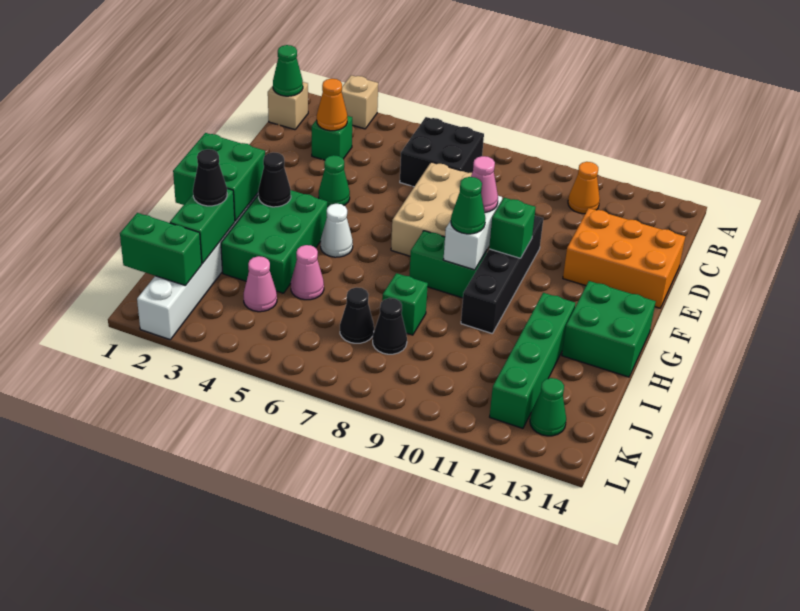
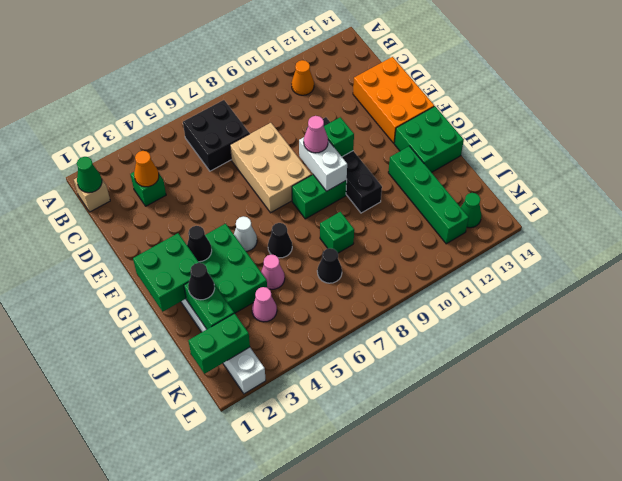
tan brick A3 level 1 -> none
orange brick D12:E14 level 1 -> orange brick D13:F14 level 1
green cone E4 level 1 -> none
green cone G9 level 3 -> none
black cone J8 level 1 -> black cone H6 level 1

